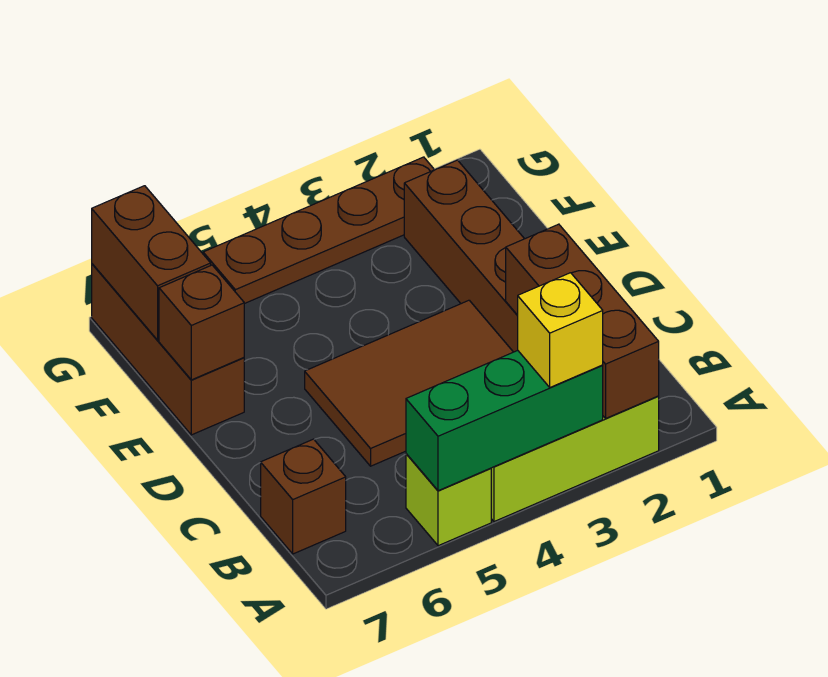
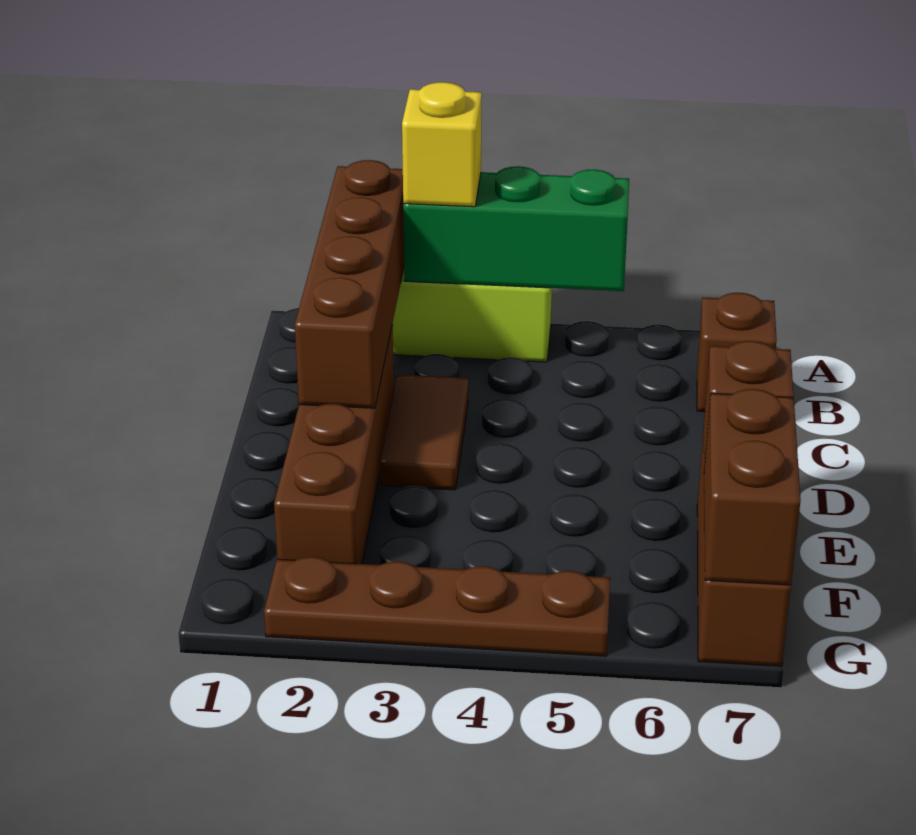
brown brick A2:C2 level 2 -> brown brick A2:D2 level 2
lime brick A5 level 1 -> none
brown tile C3:D5 level 1 -> brown tile C3:D3 level 1

